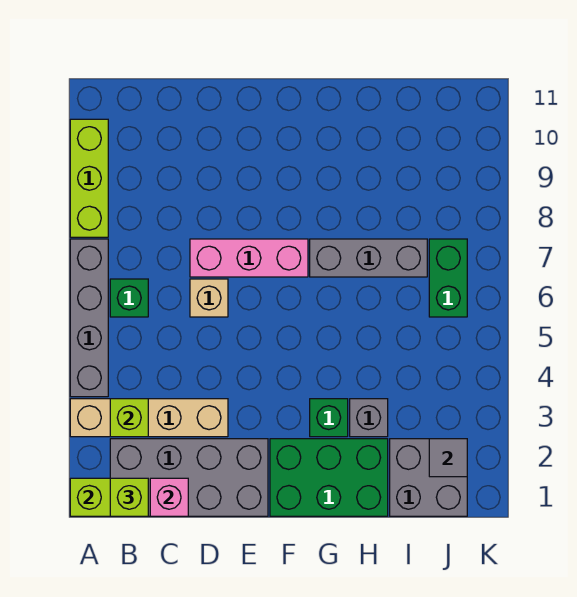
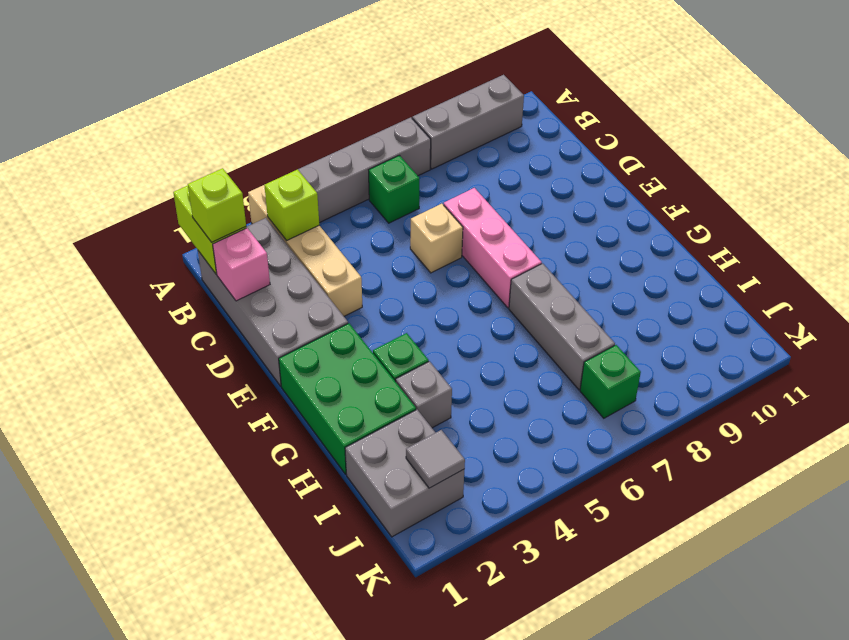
lime brick A8:A10 level 1 -> grey brick A8:A10 level 1
green brick J6:J7 level 1 -> green brick J7 level 1

